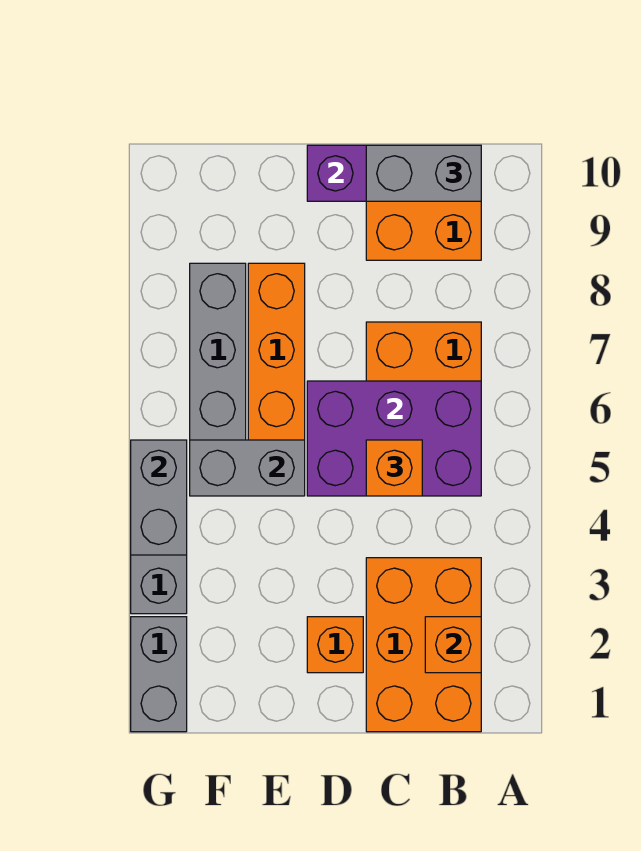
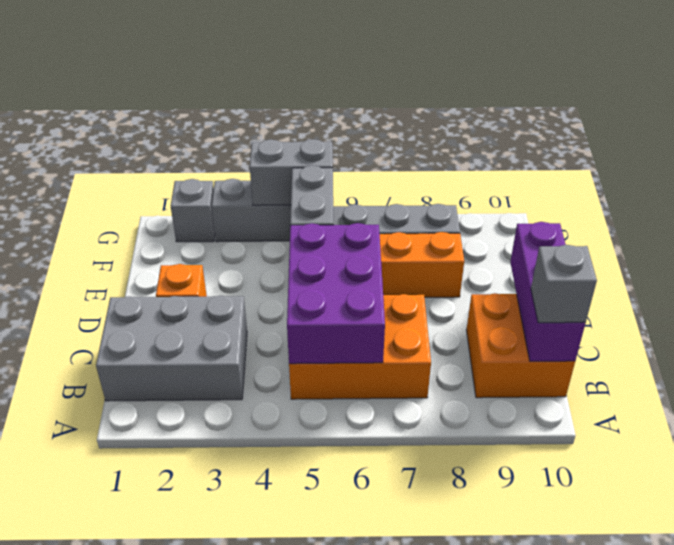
orange brick B1:C3 level 1 -> grey brick B1:C3 level 1
orange brick B2 level 2 -> none
grey brick B10:C10 level 3 -> grey brick B10 level 3
orange brick C5 level 3 -> none
grey brick G1:G2 level 1 -> grey brick G2 level 1

